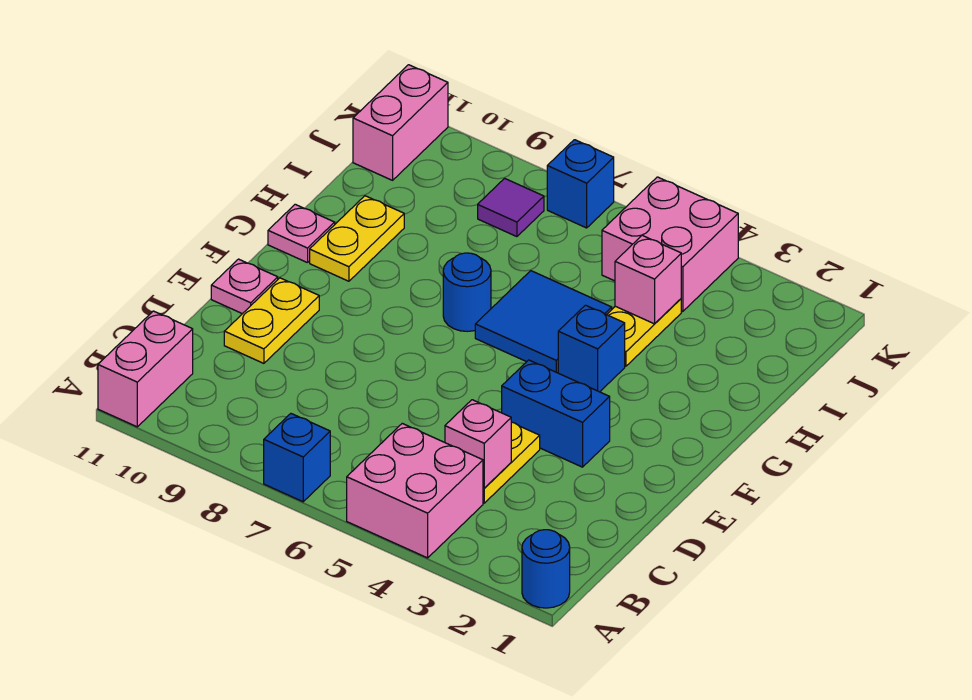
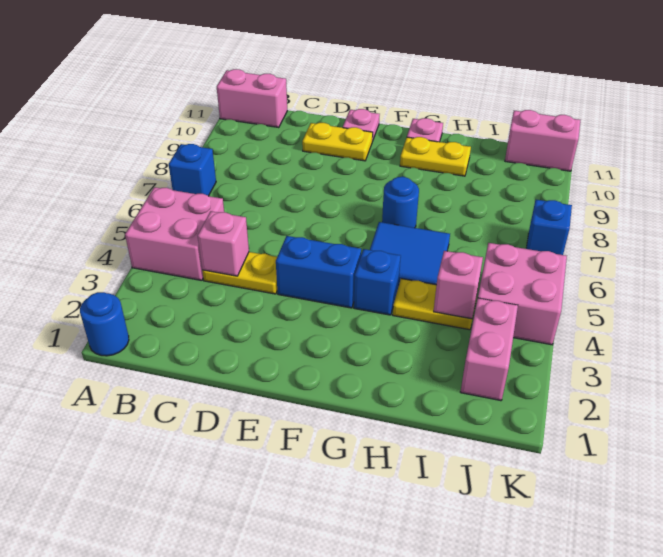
blue brick E3:E4 level 1 -> blue brick E4:F4 level 1
none -> pink brick J2:J3 level 1
purple tile J8 level 1 -> none

